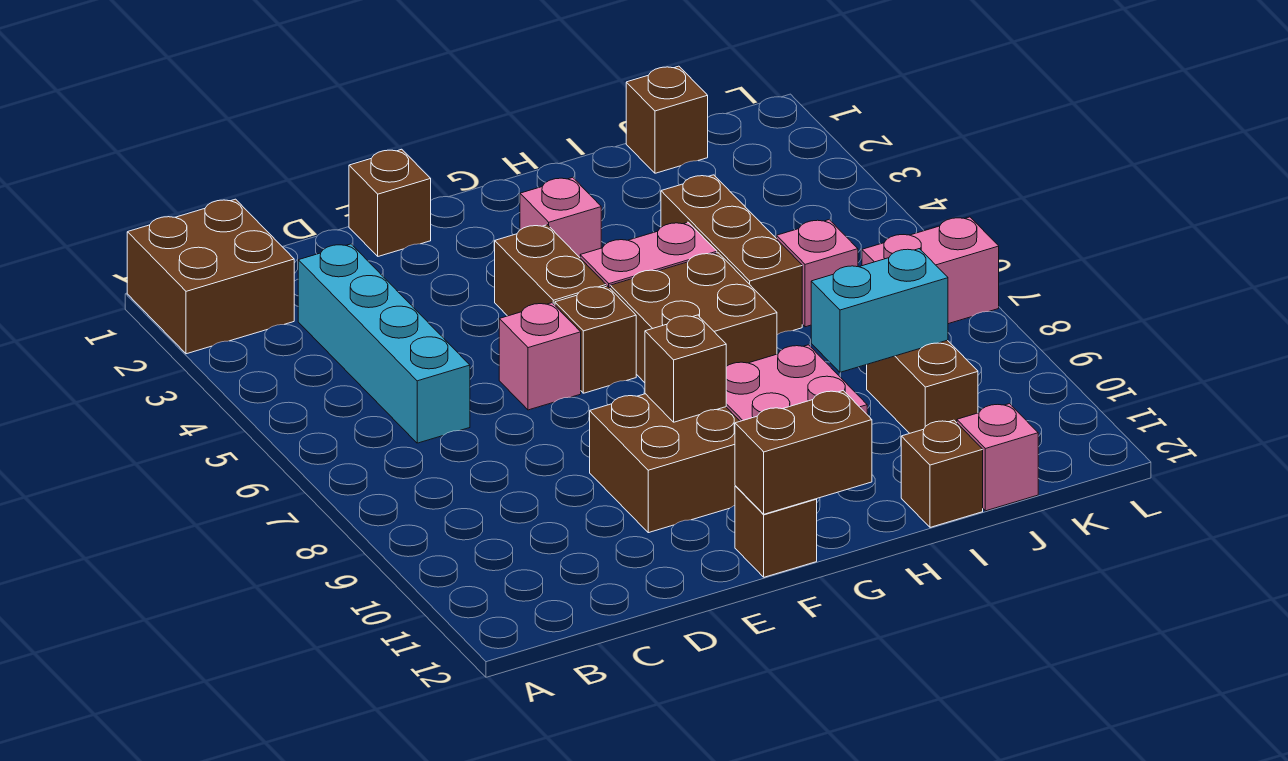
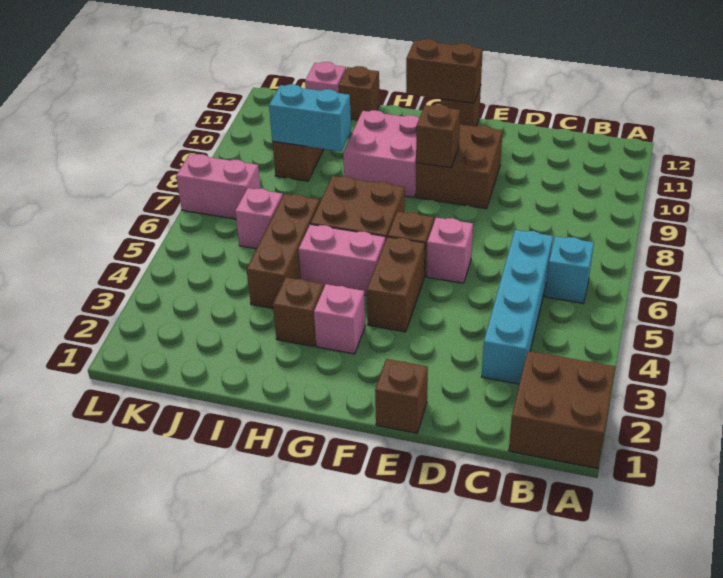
none -> cyan brick B6 level 1
brown brick J1 level 1 -> brown brick H3 level 1

